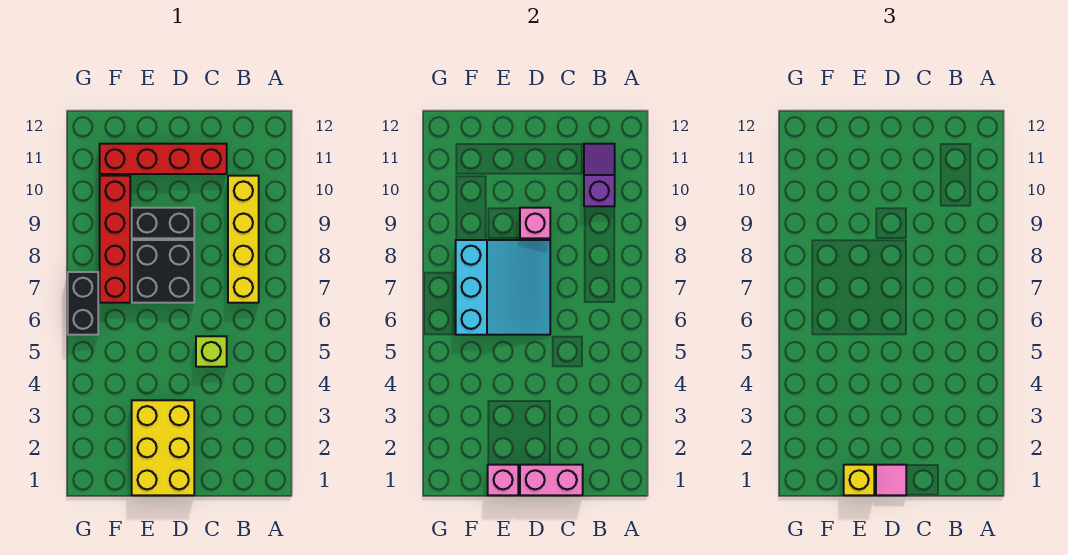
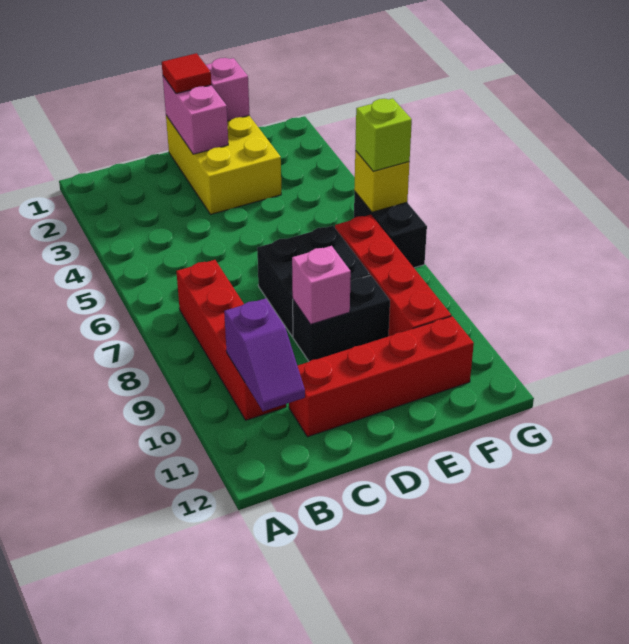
yellow brick B7:B10 level 1 -> red brick B7:B10 level 1
pink brick C1:D1 level 2 -> pink brick D1:D2 level 2
lime brick C5 level 1 -> lime brick G6 level 3
pink tile D1 level 3 -> red tile D1 level 3
cyan slope D6:F8 level 2 top F -> none
yellow brick E1 level 3 -> yellow brick G6 level 2

